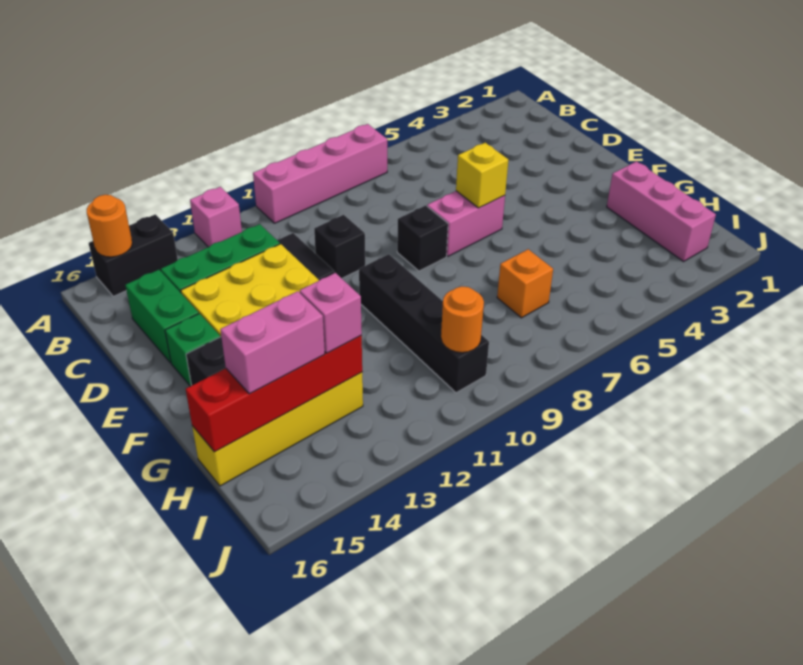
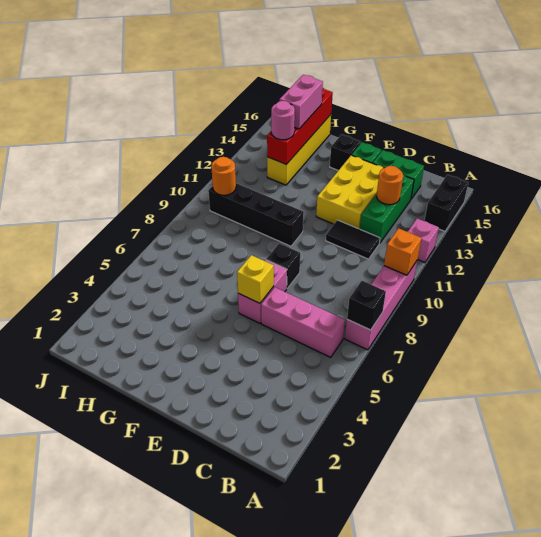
orange round brick A15 level 2 -> orange round brick C13 level 2
black brick D10 level 1 -> black brick A7 level 2
pink brick G2:I2 level 1 -> pink brick B6:D6 level 1
orange brick H7 level 1 -> orange brick A10 level 2
pink brick H13 level 3 -> pink round brick H13 level 3

